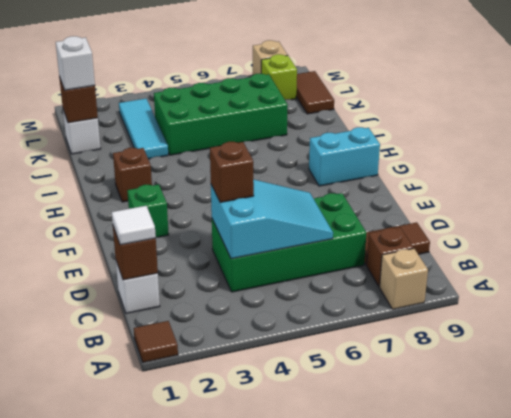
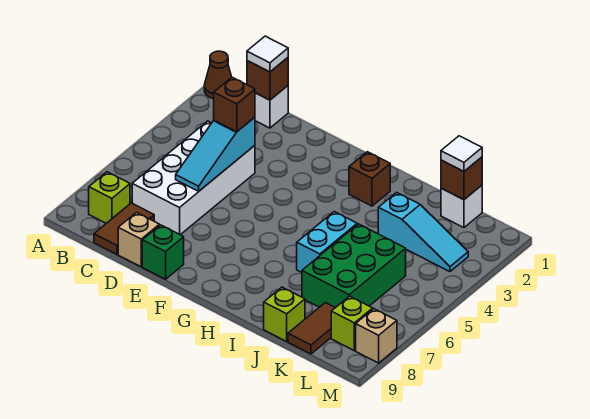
brown tile A1 level 1 -> brown cone A1 level 1
tan brick A8 level 1 -> tan brick D9 level 1
brown brick B8 level 1 -> lime brick B8 level 1
green brick C4:D7 level 1 -> white brick C4:D7 level 1
cyan slope C4:D6 level 2 top 4 -> cyan slope D4:D6 level 2 top 4
green brick F2 level 1 -> green brick E9 level 1
cyan brick G8:G9 level 1 -> cyan brick I5:I6 level 1
cyan tile J3:L3 level 1 -> cyan slope J3:L3 level 1 top J
green brick J4:K7 level 1 -> green brick J5:K7 level 1
none -> lime brick J9 level 1
white brick K1 level 3 -> white tile K1 level 3
brown tile K9:L9 level 1 -> brown tile K8:K9 level 1

